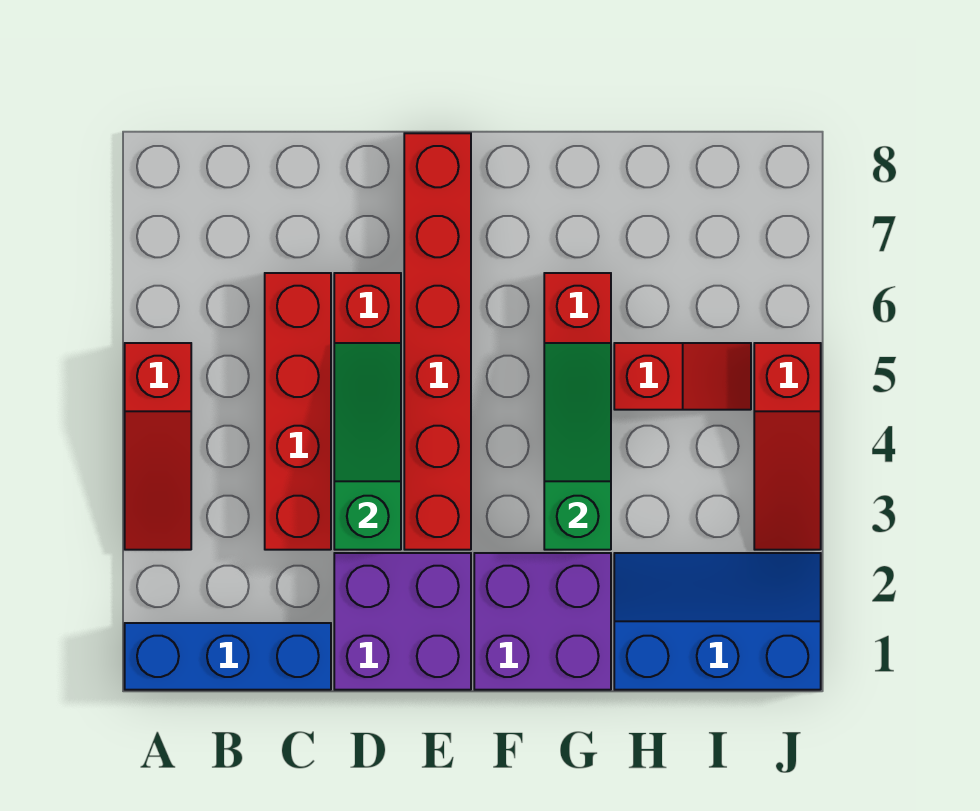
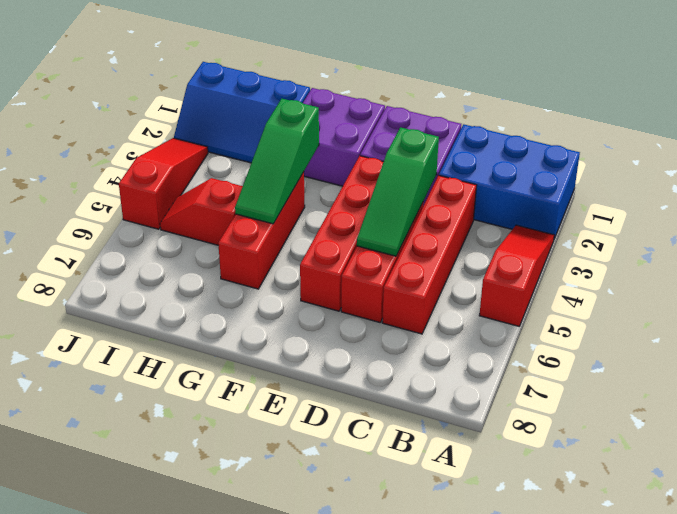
blue brick A1:C1 level 1 -> blue brick A1:C2 level 1
red brick E3:E8 level 1 -> red brick E3:E6 level 1

